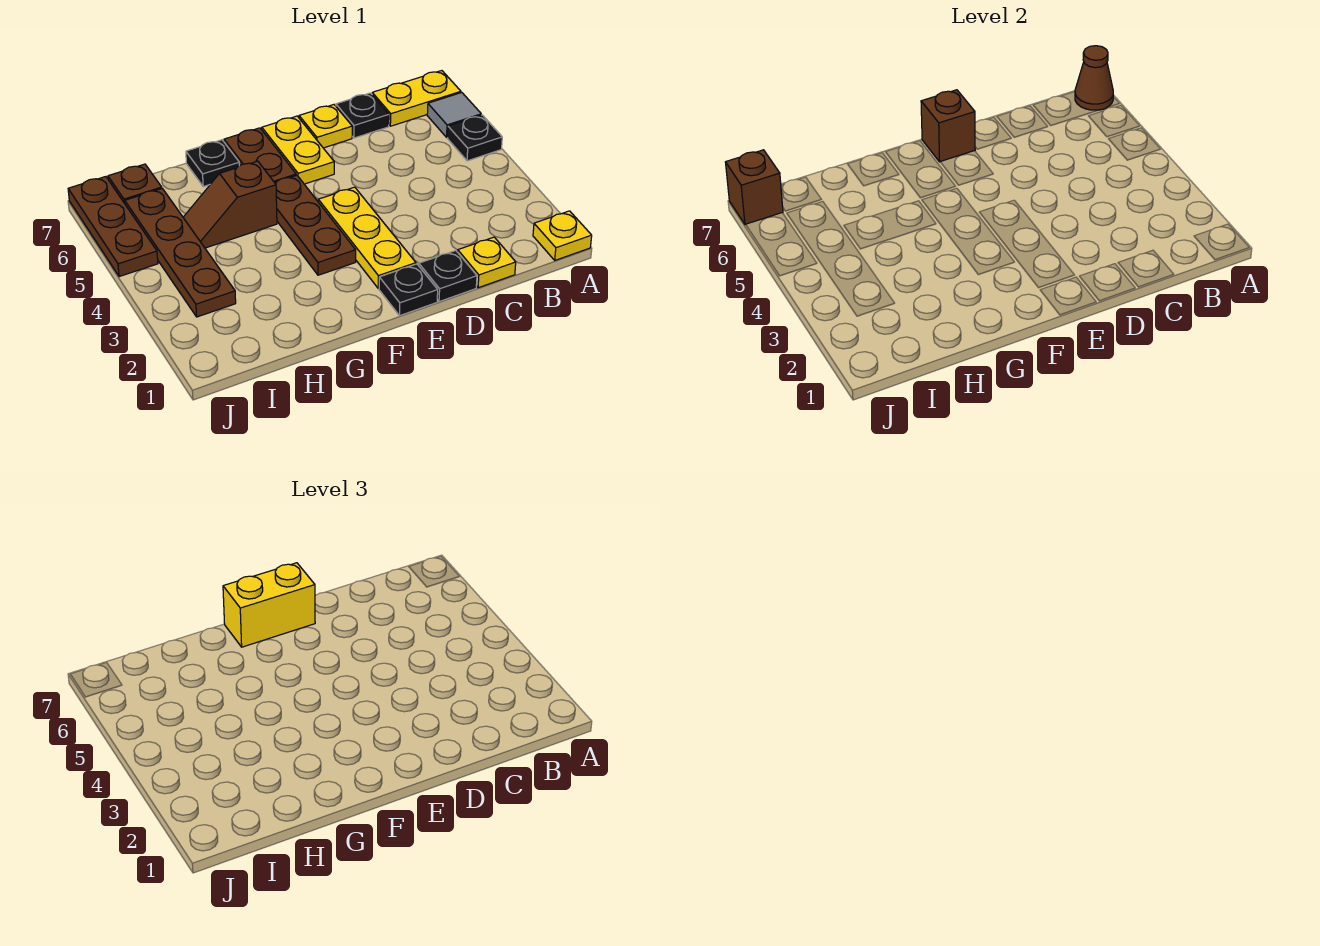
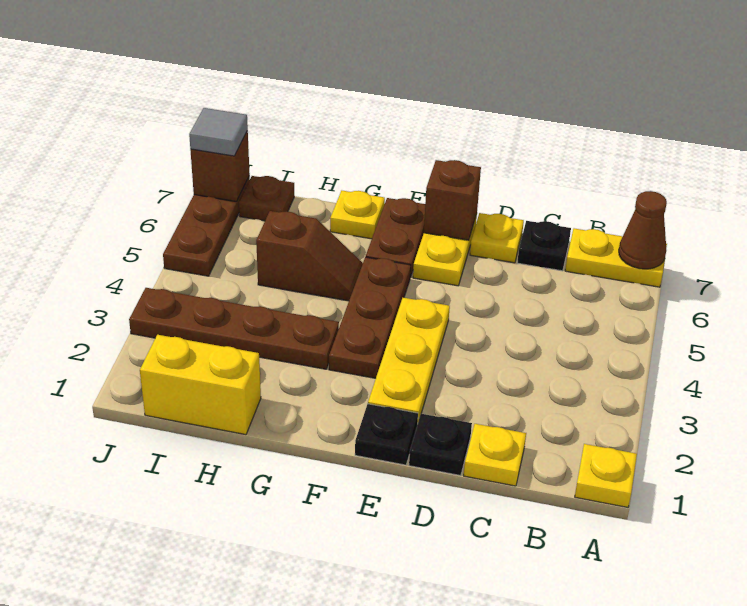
black plate A5 level 1 -> none
grey tile A6 level 1 -> grey tile J7 level 3
yellow brick E7:F7 level 3 -> yellow brick H1:I1 level 1
brown slope G5:H5 level 1 top G -> brown slope G5:H5 level 1 top H
black plate G7 level 1 -> yellow plate G7 level 1
brown plate I3:I6 level 1 -> brown plate G3:J3 level 1

